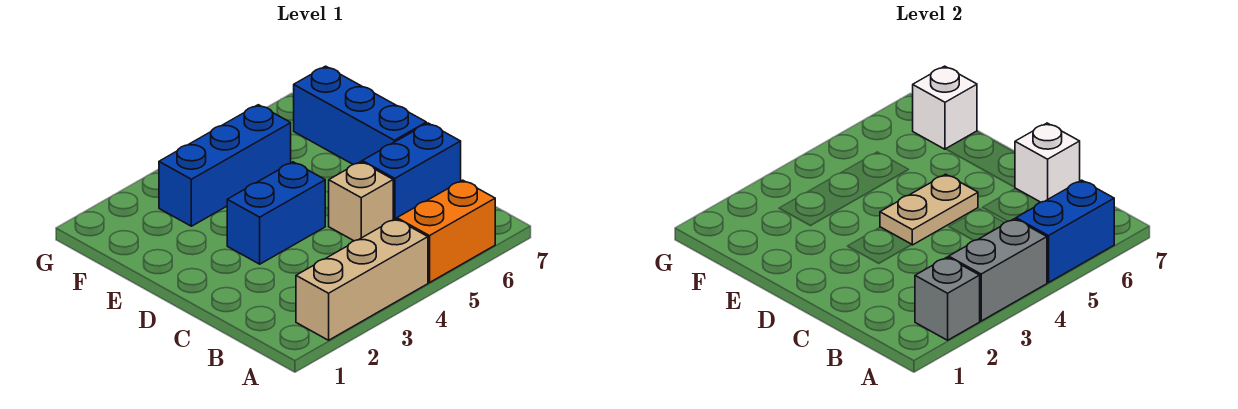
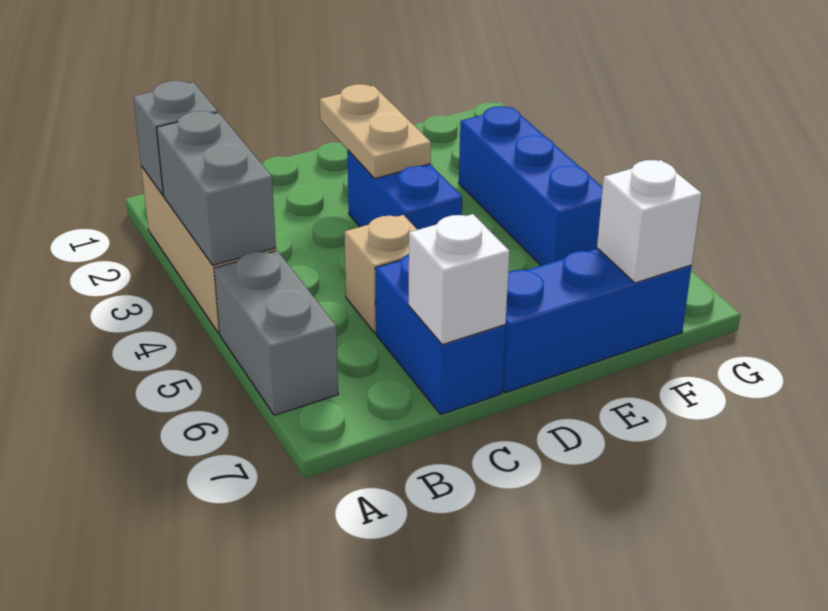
orange brick A5:A6 level 1 -> grey brick A5:A6 level 1
blue brick A5:A6 level 2 -> none
tan plate D4:D5 level 2 -> tan plate D2:D3 level 2

